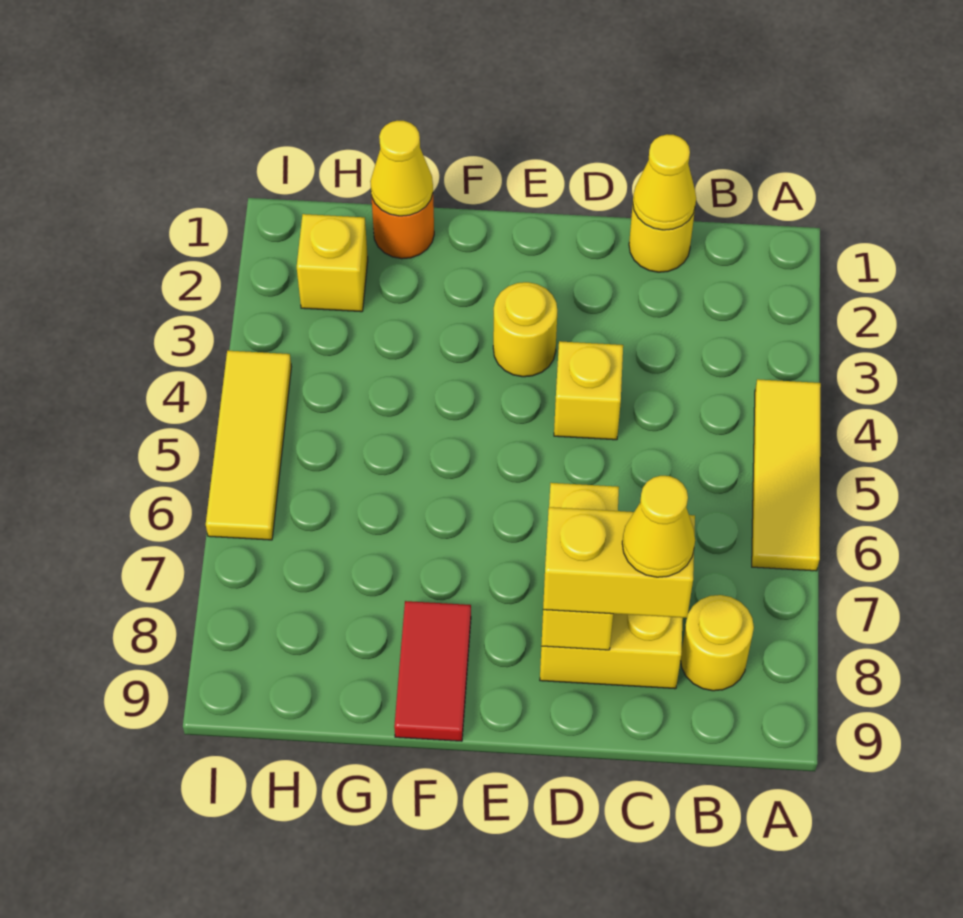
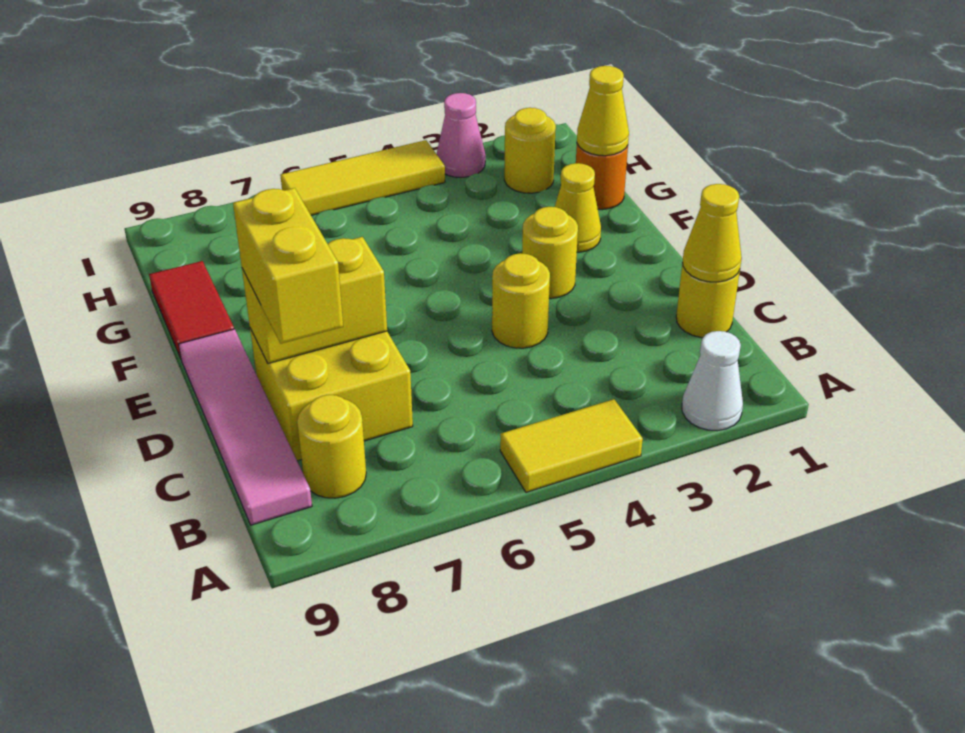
none -> white cone A2 level 1
yellow tile A4:A6 level 1 -> yellow tile A4:A5 level 1
none -> pink tile B9:E9 level 1
yellow cone C8 level 4 -> yellow cone F2 level 1
yellow brick D4 level 1 -> yellow round brick D4 level 1
red tile F8:F9 level 1 -> red tile F9:G9 level 1
yellow brick H2 level 1 -> yellow round brick H2 level 1
none -> pink cone I3 level 1

